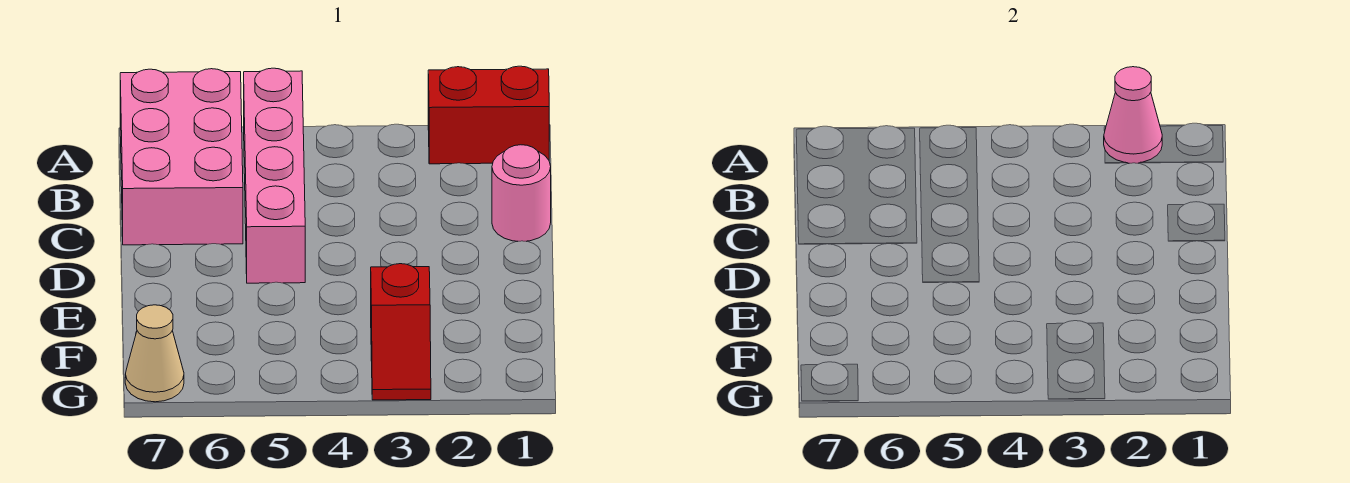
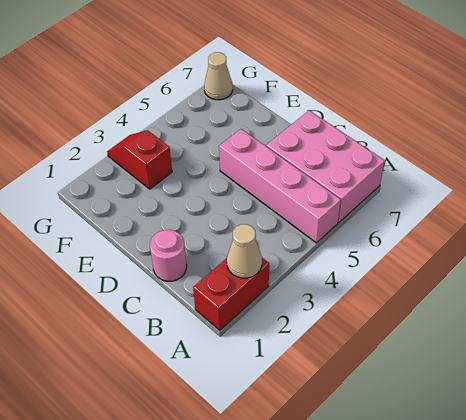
pink cone A2 level 2 -> tan cone A2 level 2

